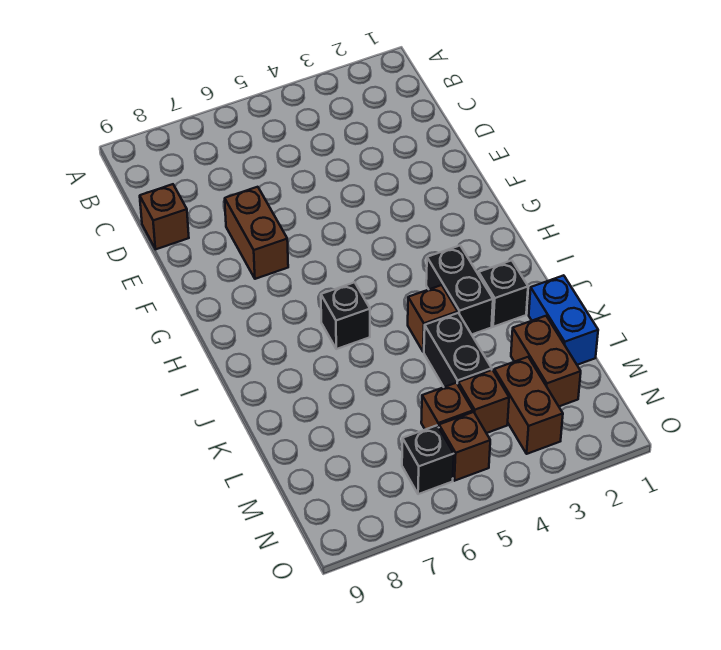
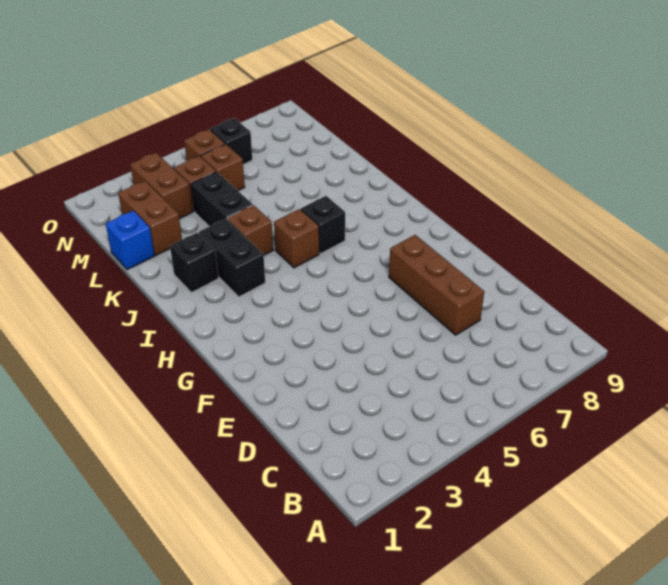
brown brick D9 level 1 -> brown brick I5 level 1
brown brick E7:F7 level 1 -> brown brick D7:F7 level 1
blue brick K1:L1 level 1 -> blue brick L1 level 1

